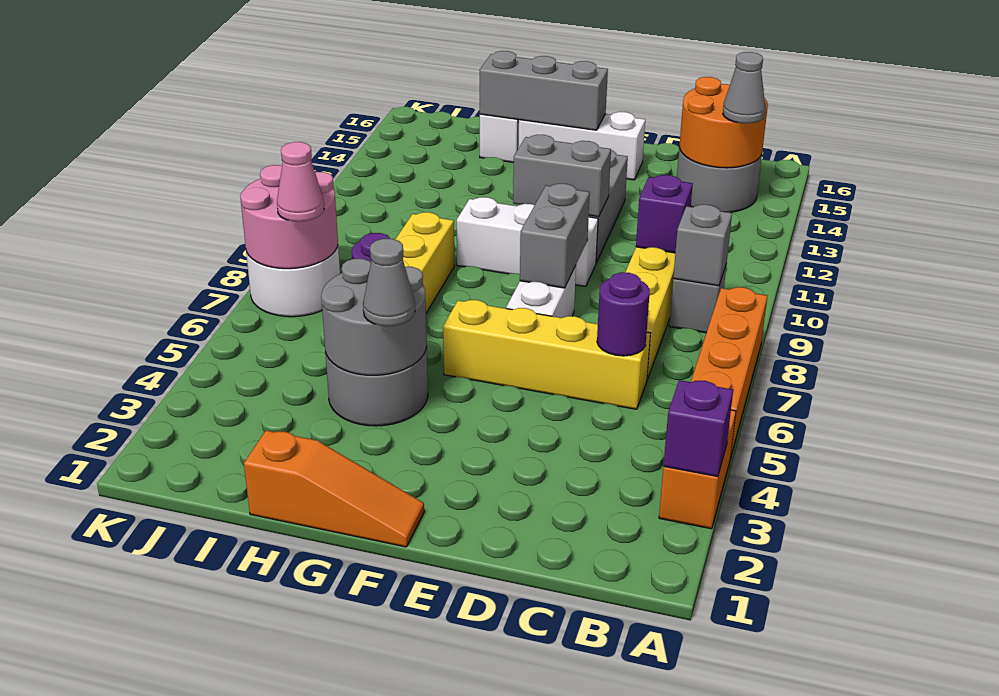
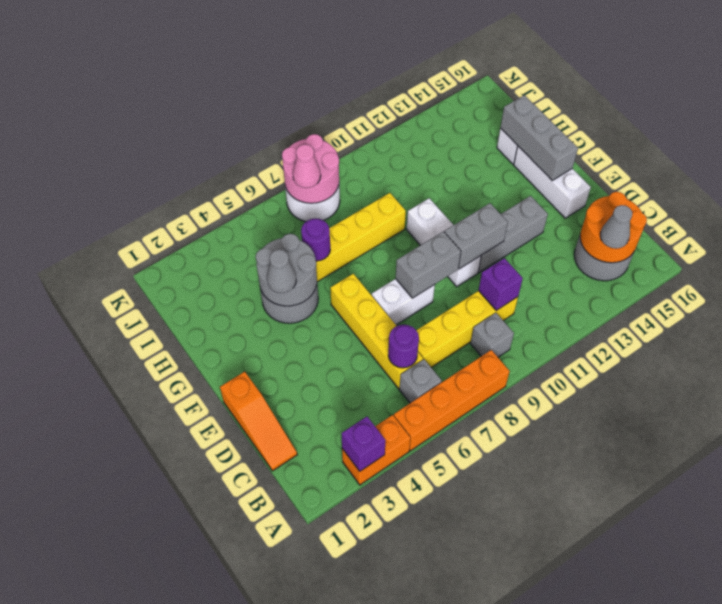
grey brick B9 level 2 -> grey brick B6 level 1
grey brick E11:F11 level 2 -> grey brick E10:E11 level 2
orange slope F1:H1 level 1 top H -> orange slope C1:E1 level 1 top E

